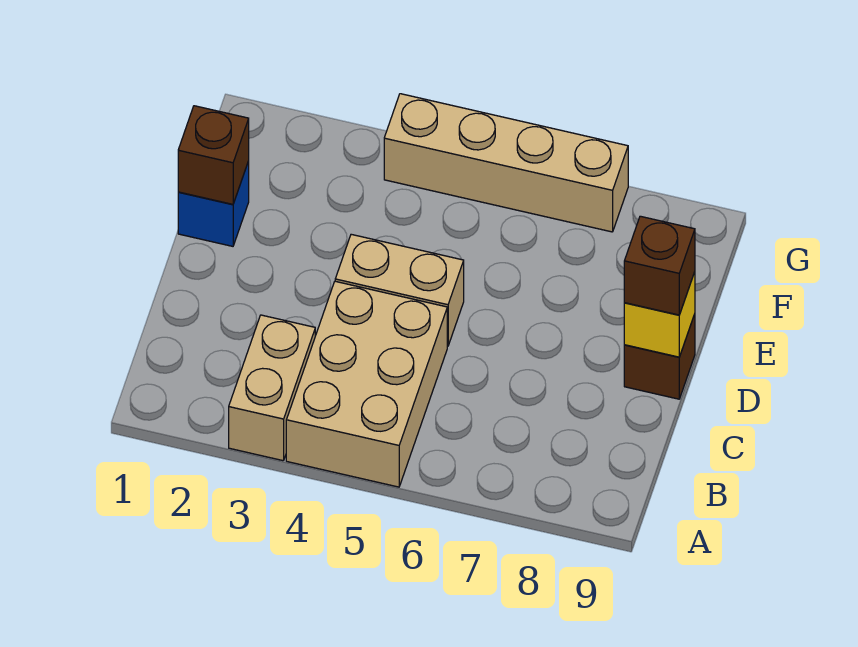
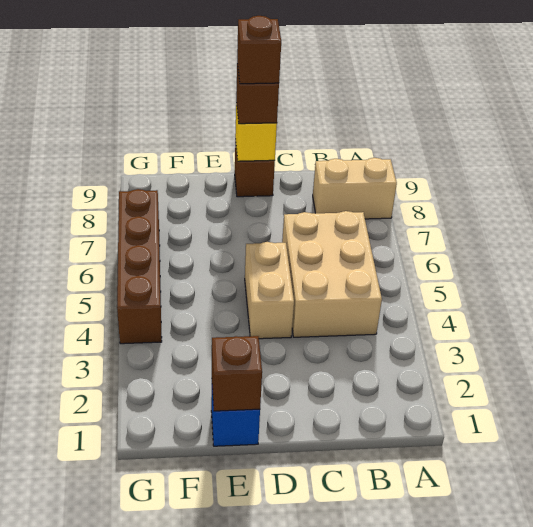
tan brick A3:B3 level 1 -> tan brick A8:B8 level 1
tan brick A4:C5 level 1 -> tan brick B4:C6 level 1
none -> brown brick D9 level 4
tan brick G4:G7 level 1 -> brown brick G4:G7 level 1

